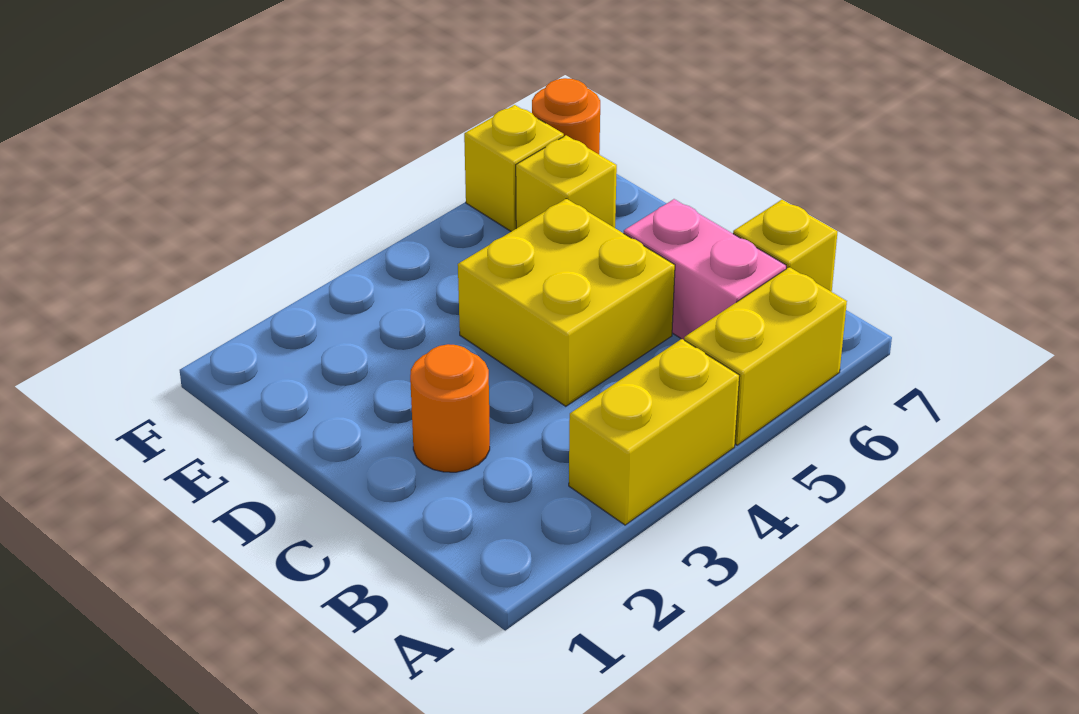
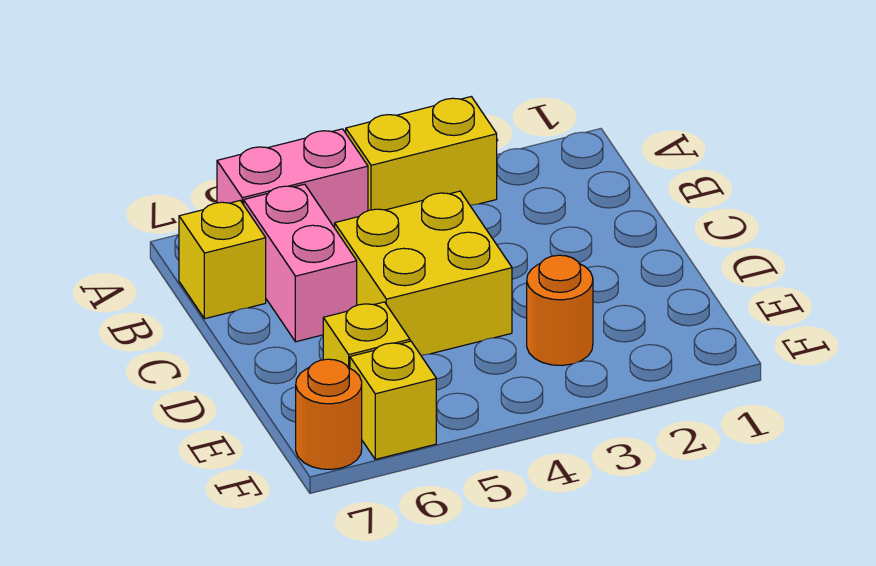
yellow brick A5:A6 level 1 -> pink brick A5:A6 level 1
orange round brick C2 level 1 -> orange round brick E3 level 1

